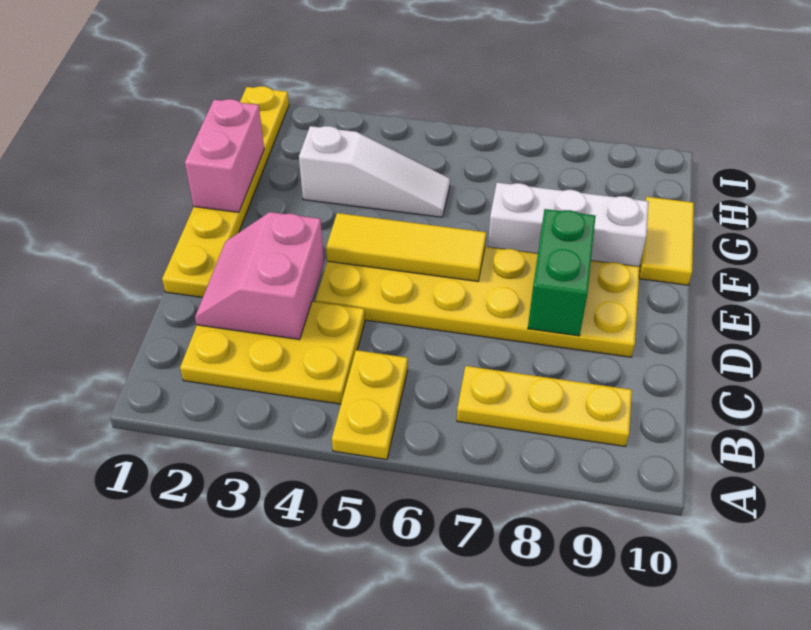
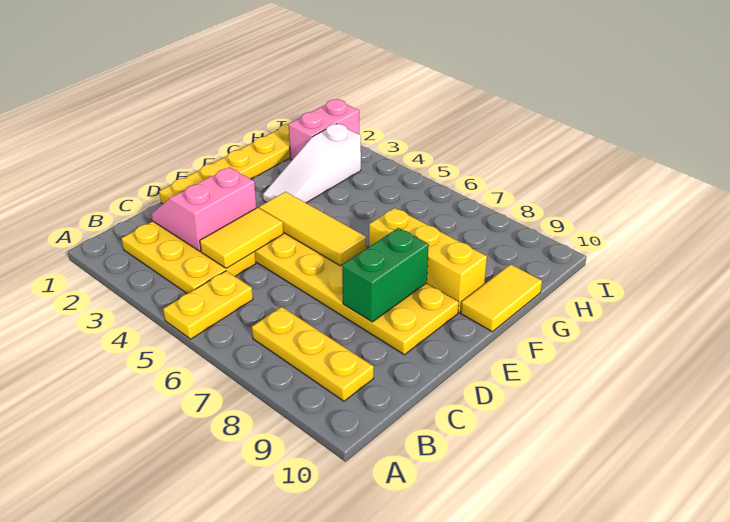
none -> yellow tile C4:D4 level 2
pink brick F1:G1 level 2 -> pink brick H2:I2 level 1
white brick F7:F9 level 1 -> yellow brick F7:F9 level 1
white slope G3:G5 level 1 top 3 -> white slope F3:H3 level 1 top H

